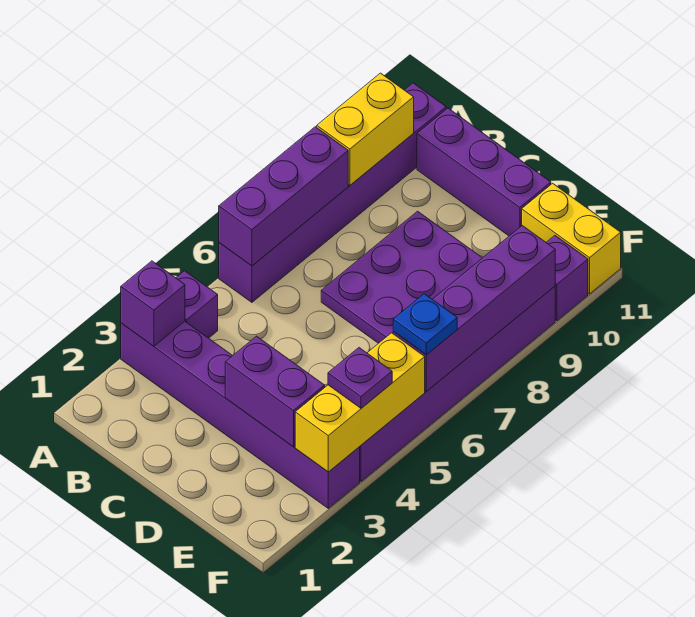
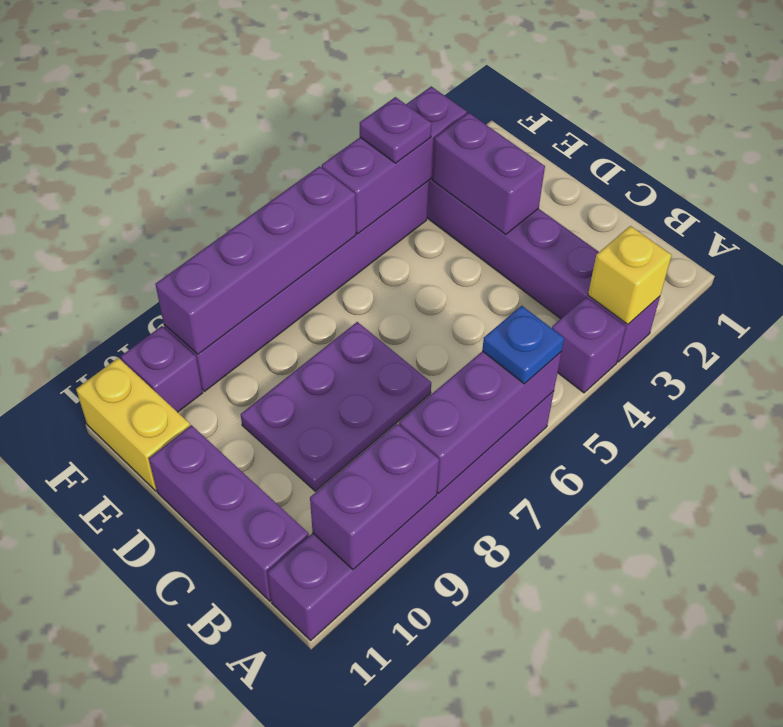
purple brick A3 level 2 -> yellow brick A3 level 2
yellow brick A9:A10 level 2 -> purple brick A9:A10 level 2
yellow brick F3:F5 level 2 -> purple brick F3:F5 level 2
blue plate F6 level 3 -> blue plate A6 level 3

